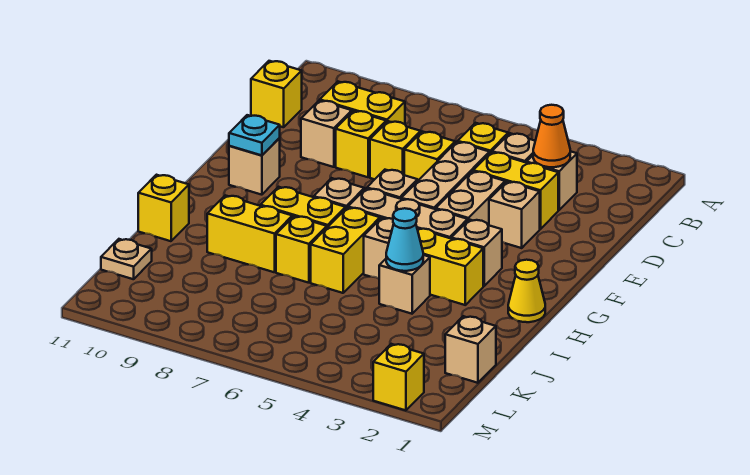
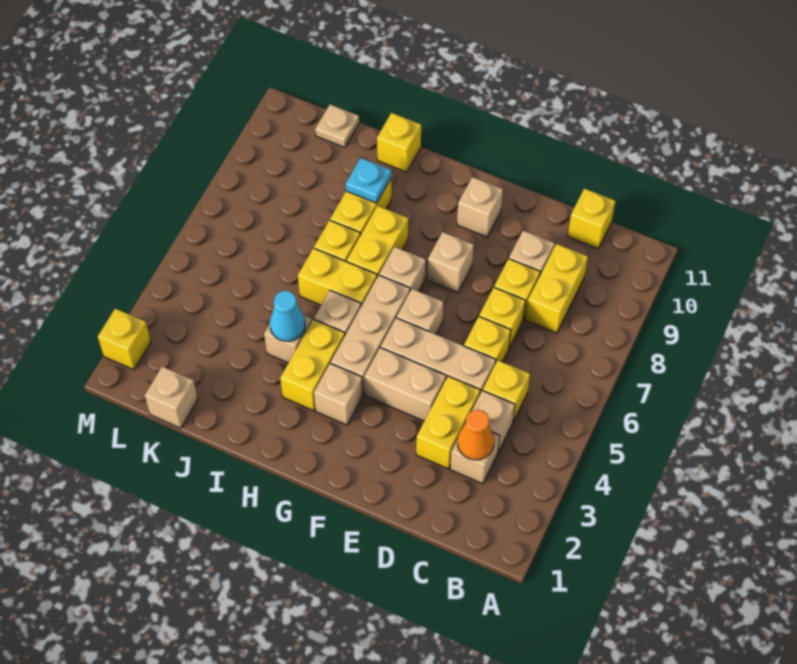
tan brick E3 level 1 -> tan brick F8 level 1
cyan plate F10 level 2 -> cyan plate I9 level 2
yellow cone H1 level 1 -> none

